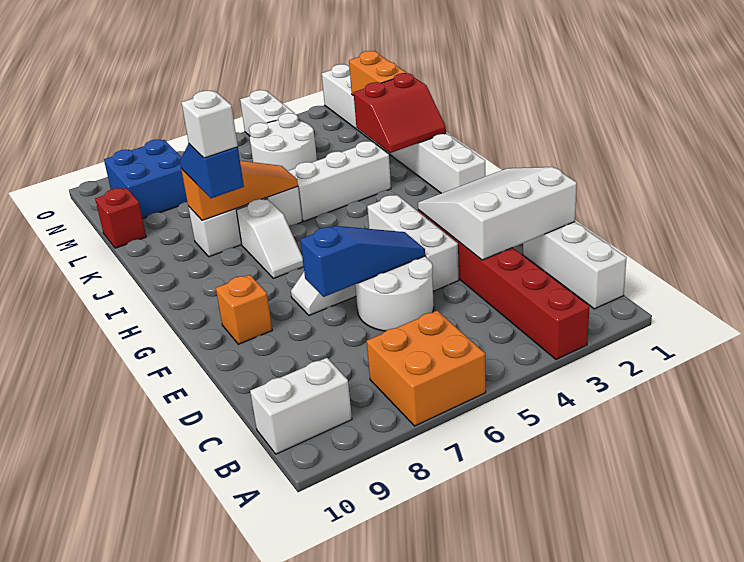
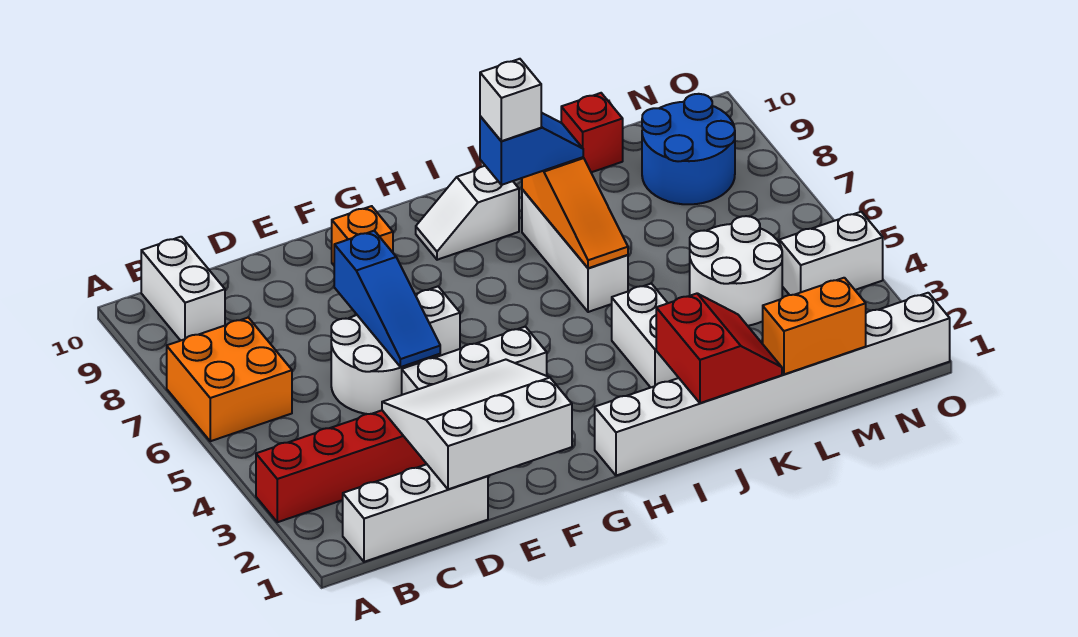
white slope D1:F3 level 2 top D -> white slope D1:F3 level 2 top 1
white slope H7:I7 level 1 top I -> white slope H9:I9 level 1 top I
red slope J1:K2 level 2 top K -> red slope J1:K2 level 2 top J
white brick J3:J5 level 1 -> white brick J3:J4 level 1
blue brick M8:N9 level 1 -> blue round brick M8:N9 level 1

